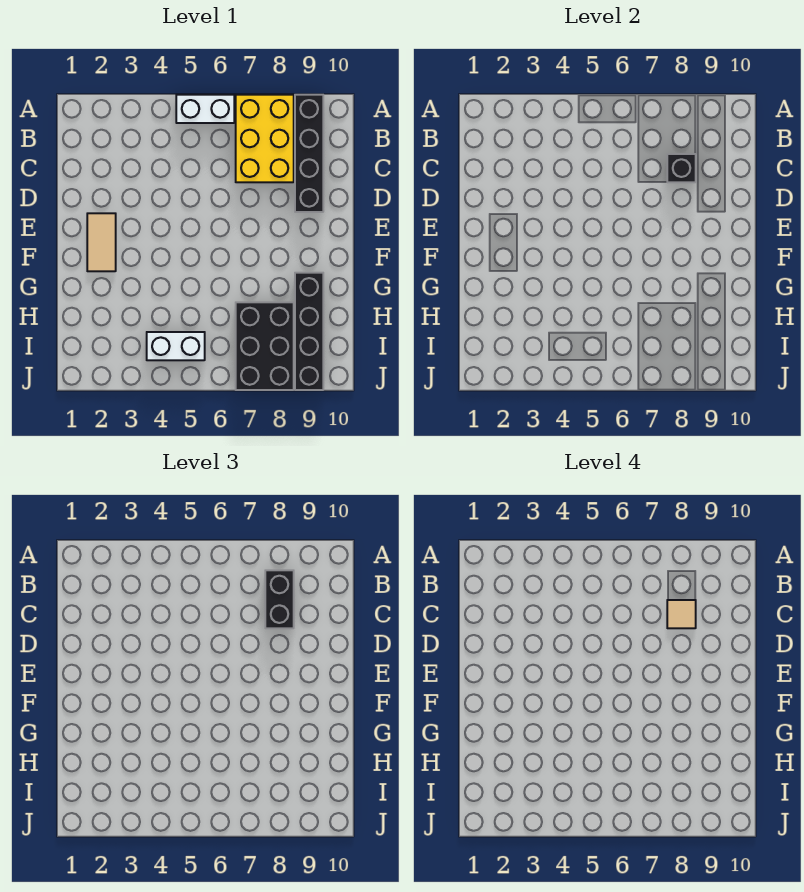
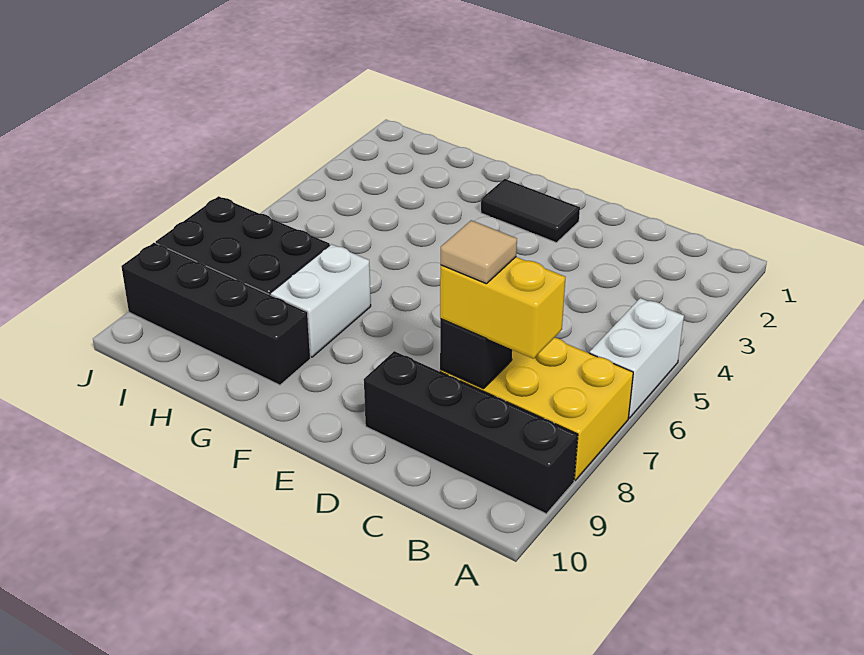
black brick B8:C8 level 3 -> yellow brick B8:C8 level 3
tan tile E2:F2 level 1 -> black tile E2:F2 level 1
white brick I4:I5 level 1 -> white brick G7:G8 level 1

